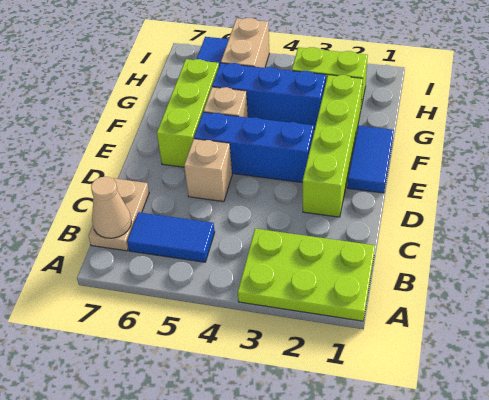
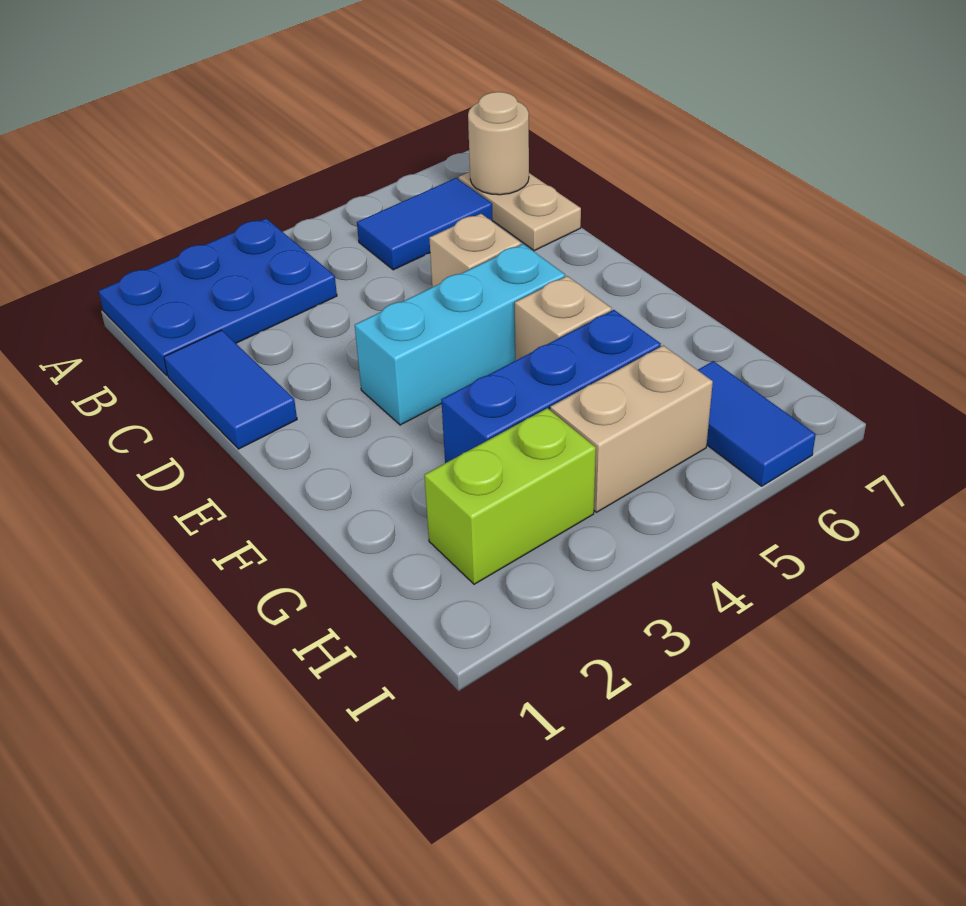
lime plate A1:B3 level 1 -> blue plate A1:B3 level 1
tan cone B7 level 2 -> tan round brick B7 level 2
lime brick D2:G2 level 1 -> none
blue tile E1:F1 level 1 -> blue tile C1:D1 level 1
blue brick E3:E5 level 1 -> cyan brick E3:E5 level 1
lime brick E6:G6 level 1 -> none
tan brick H5:I5 level 1 -> tan brick H4:H5 level 1

